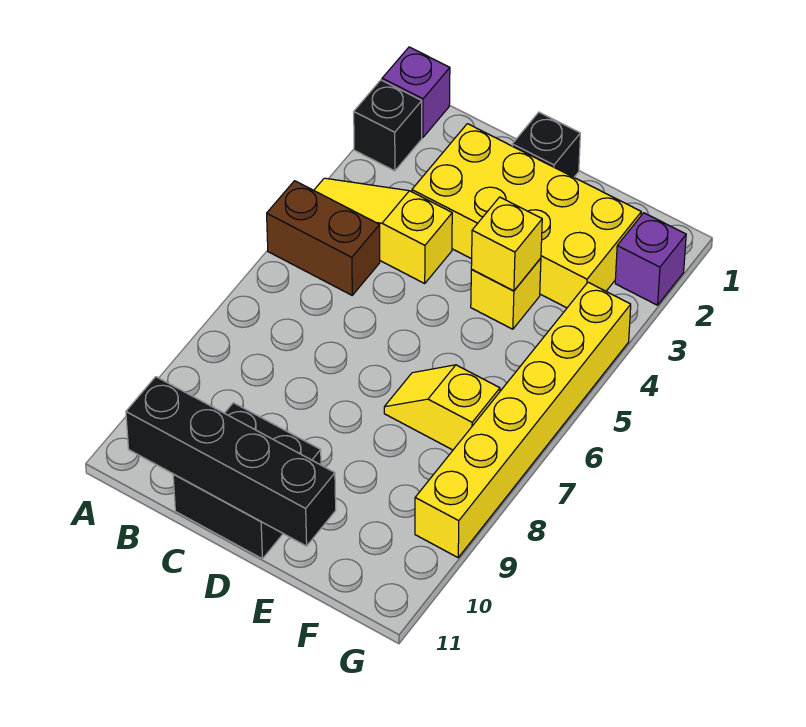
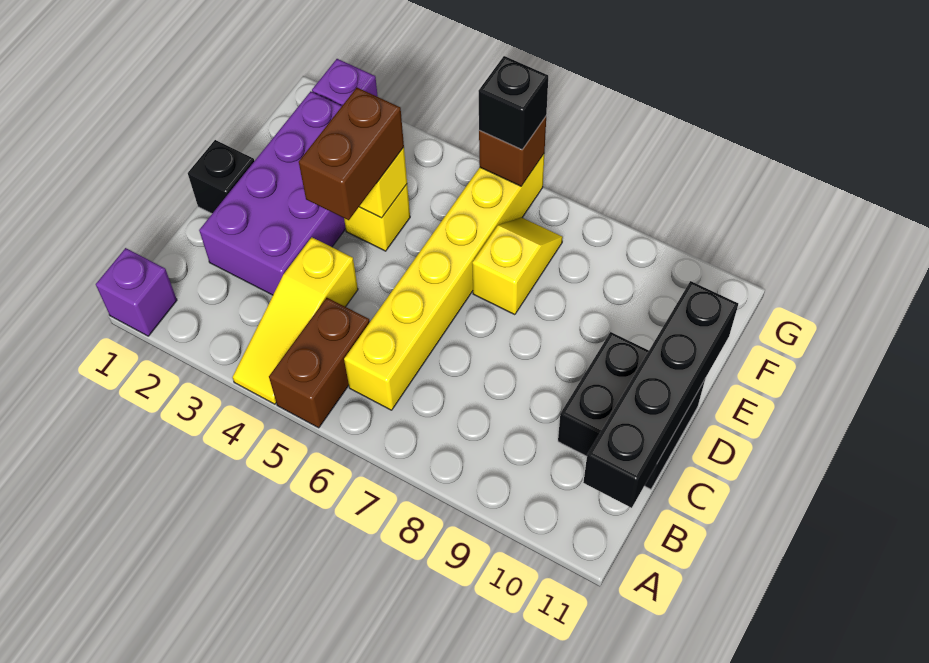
black brick A2 level 1 -> black brick G6 level 3
yellow brick C2:F3 level 1 -> purple brick C2:F3 level 1
none -> brown brick D4:E4 level 3
yellow slope E7:F7 level 1 top F -> yellow slope E7:F7 level 1 top E
yellow brick G4:G9 level 1 -> yellow brick B6:G6 level 1
none -> brown brick G6 level 2

